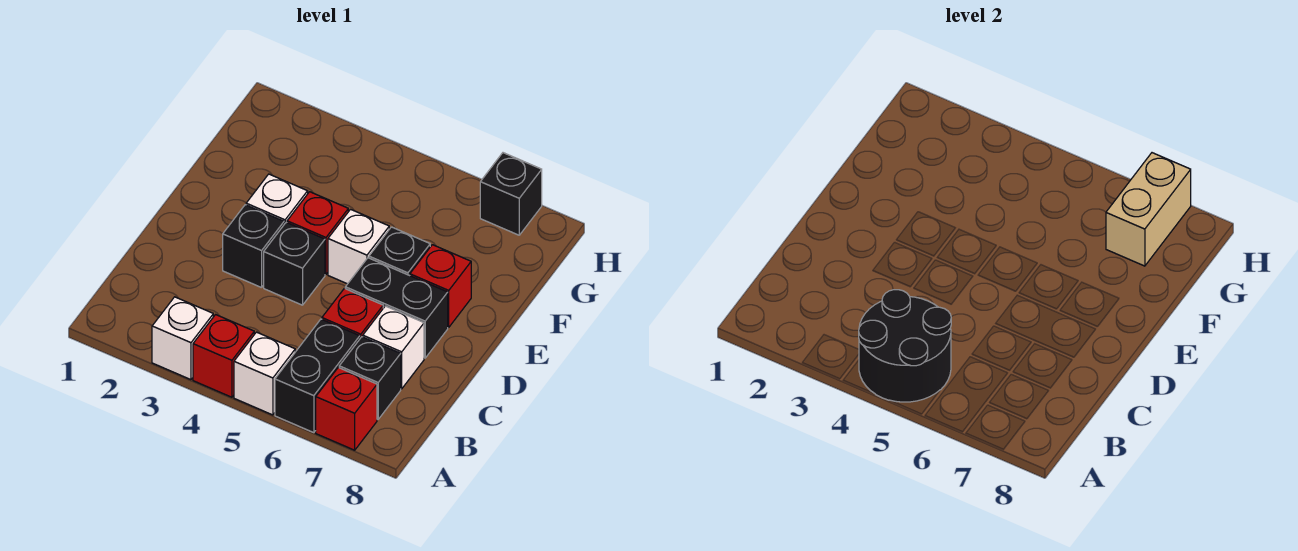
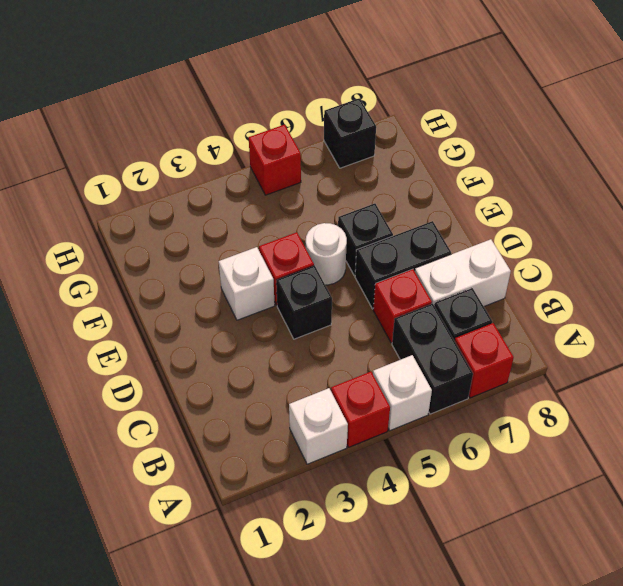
black round brick A4:B5 level 2 -> none
white brick C7 level 1 -> white brick C7:C8 level 1
black brick D3 level 1 -> none
white brick E5 level 1 -> white round brick E5 level 1
red brick E7 level 1 -> red brick H5 level 1
tan brick G7:H7 level 2 -> none

